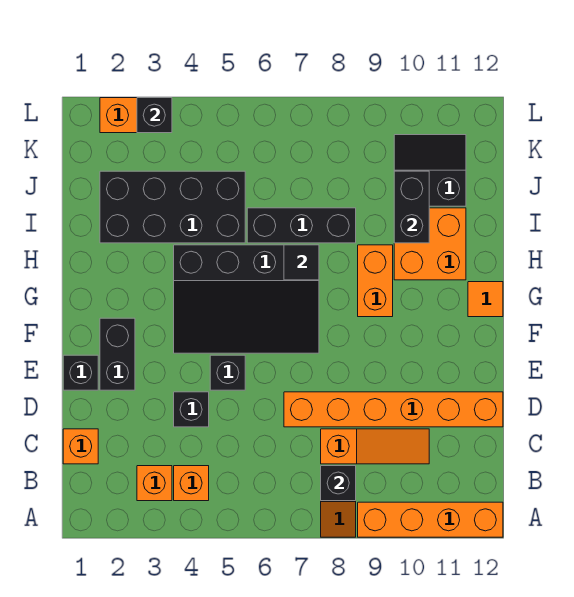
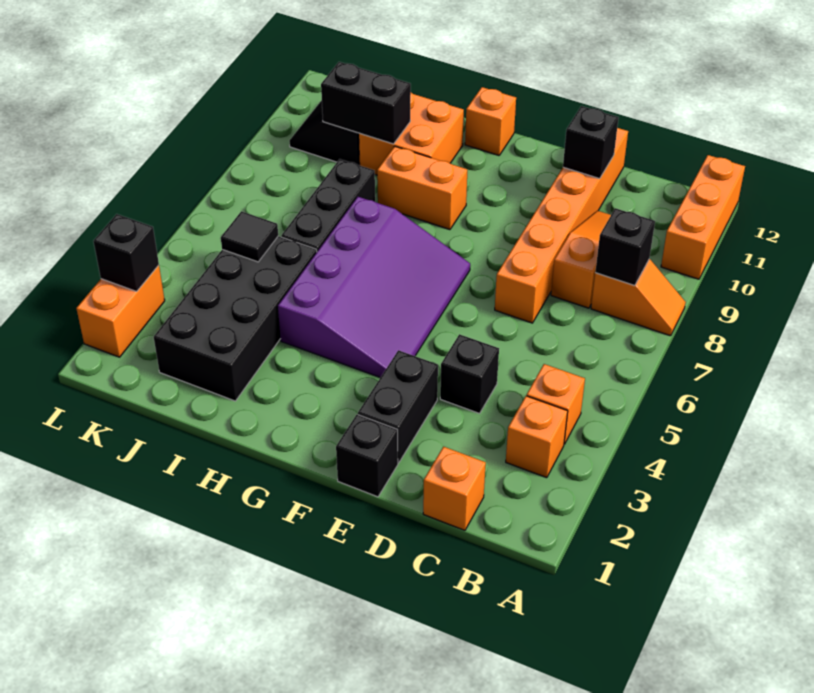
orange brick A9:A12 level 1 -> orange brick A10:A12 level 1
black brick E2:F2 level 1 -> black brick E2:E3 level 1
black brick E5 level 1 -> black brick D11 level 2
black slope F4:H7 level 1 top H -> purple slope F4:H7 level 1 top H
orange tile G12 level 1 -> orange brick G12 level 1
black tile H7 level 2 -> black tile J5 level 2

